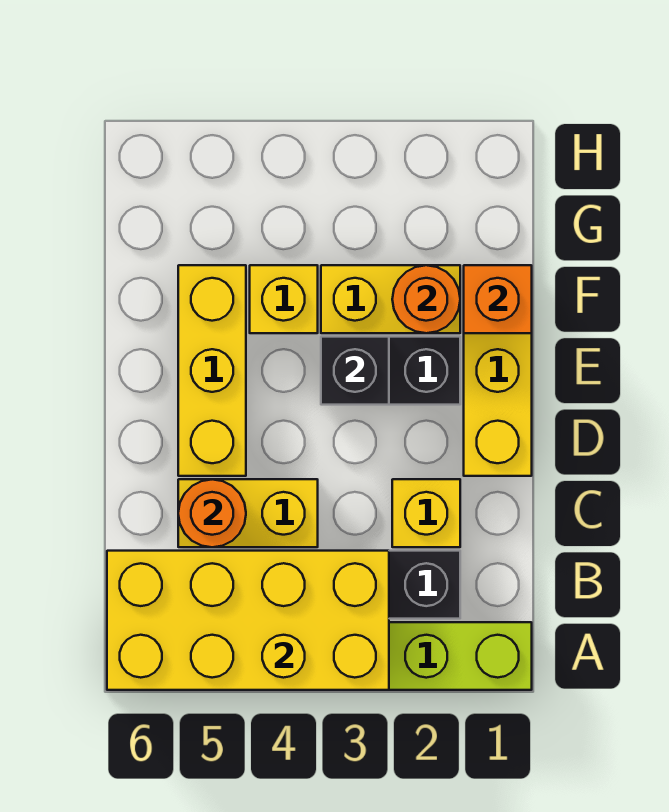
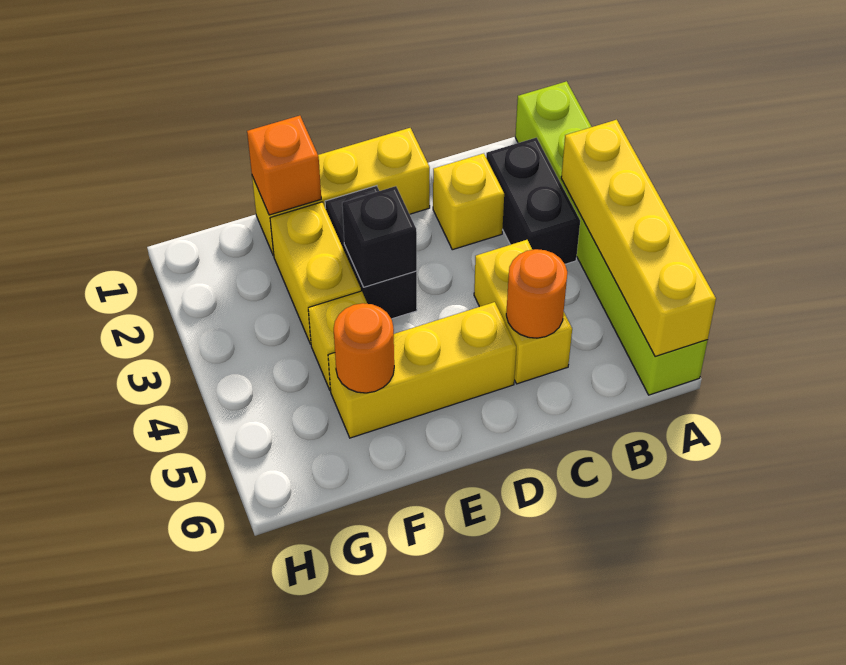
yellow brick A3:B6 level 2 -> yellow brick A3:A6 level 2
orange round brick F2 level 2 -> orange round brick F5 level 2

